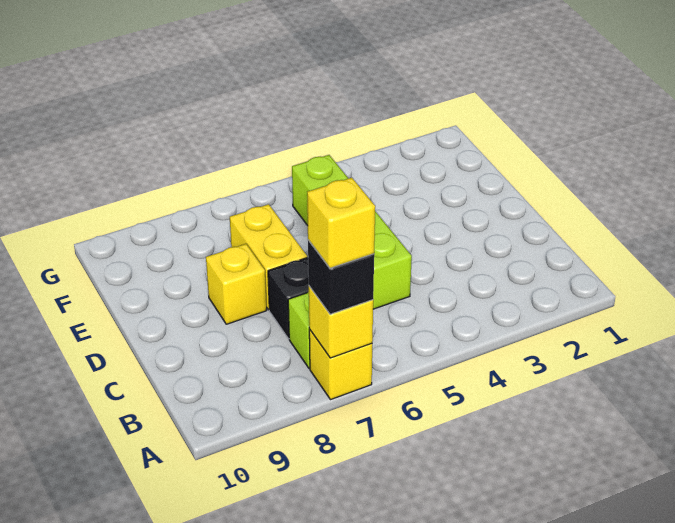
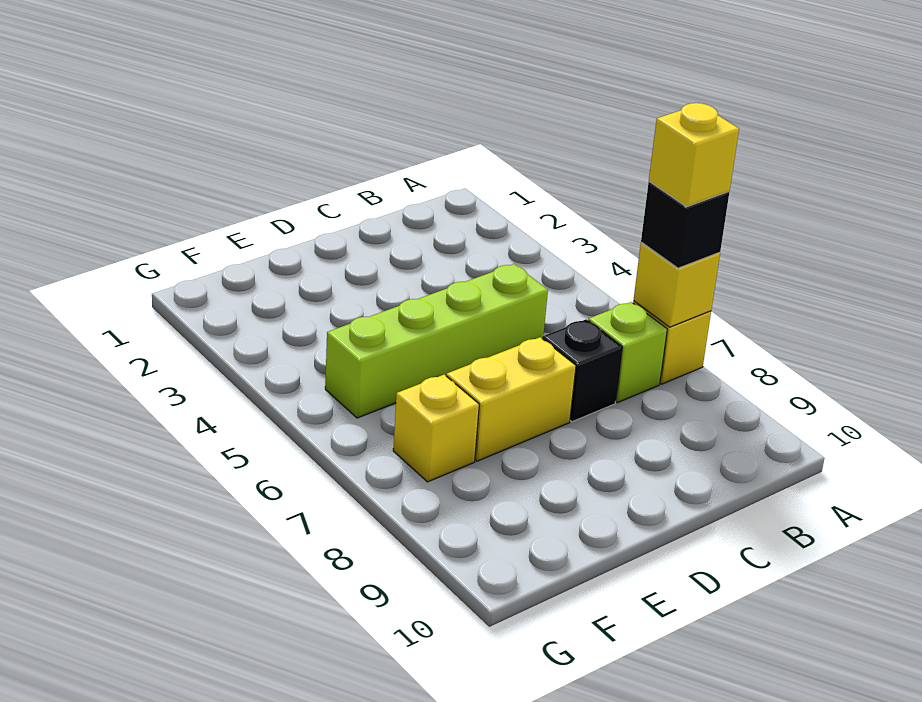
yellow brick D8 level 1 -> yellow brick F7 level 1

